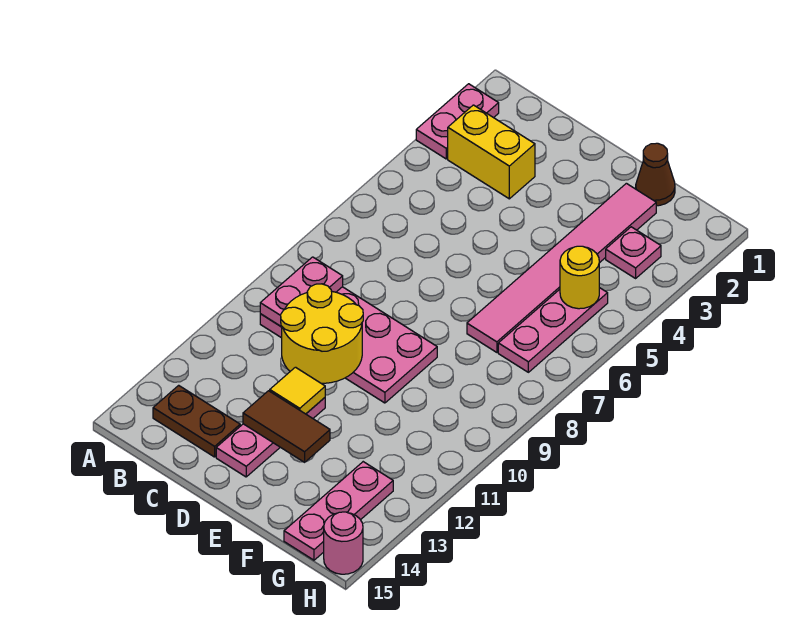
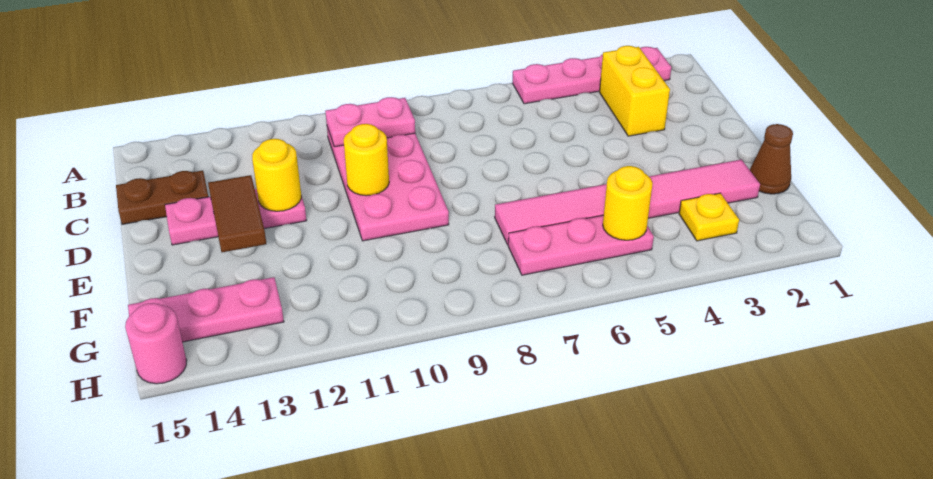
pink plate A2:A3 level 1 -> pink plate A2:A5 level 1
brown plate B14:C14 level 1 -> brown plate C14:C15 level 1
yellow round brick C10:D11 level 2 -> yellow round brick D10 level 2
yellow tile D12 level 2 -> yellow round brick D12 level 2
pink plate G3 level 1 -> yellow plate G3 level 1

